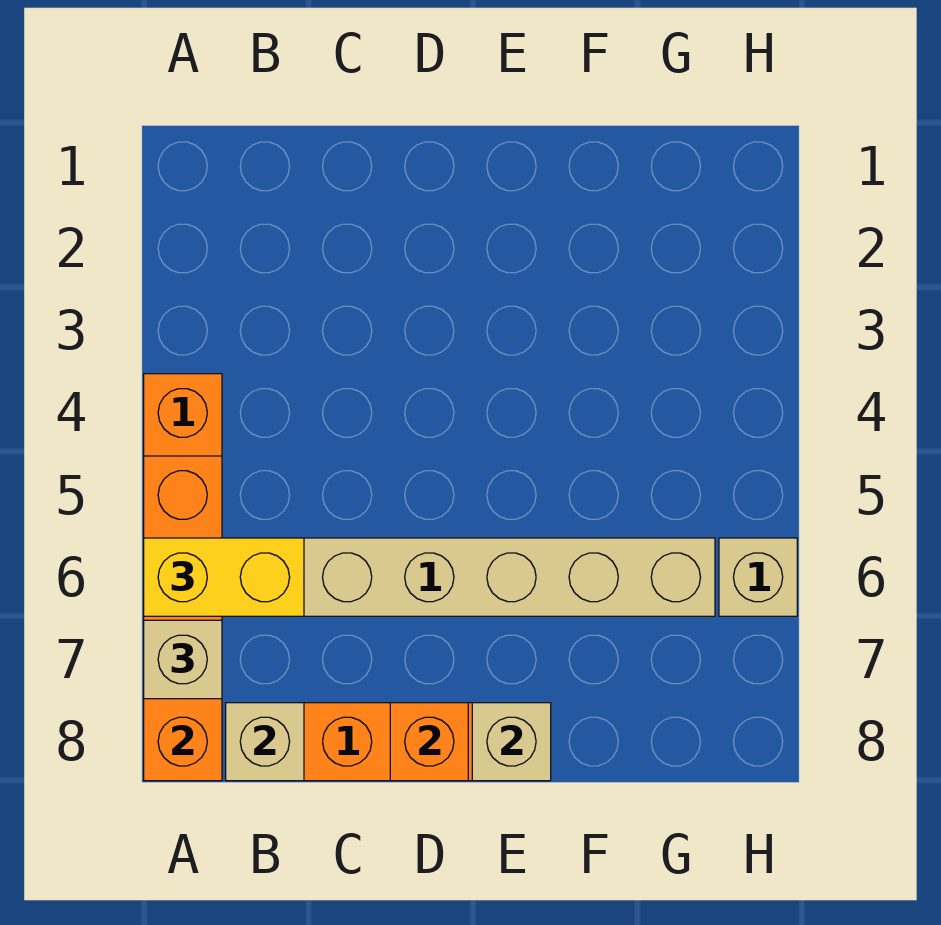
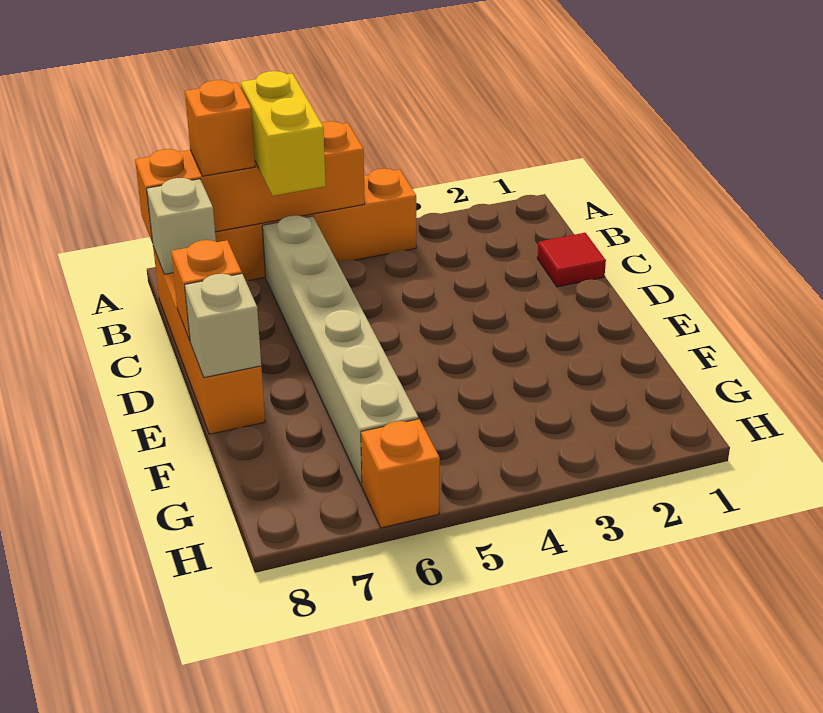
tan brick A7 level 3 -> orange brick A7 level 3
none -> red tile C1 level 1
tan brick H6 level 1 -> orange brick H6 level 1

